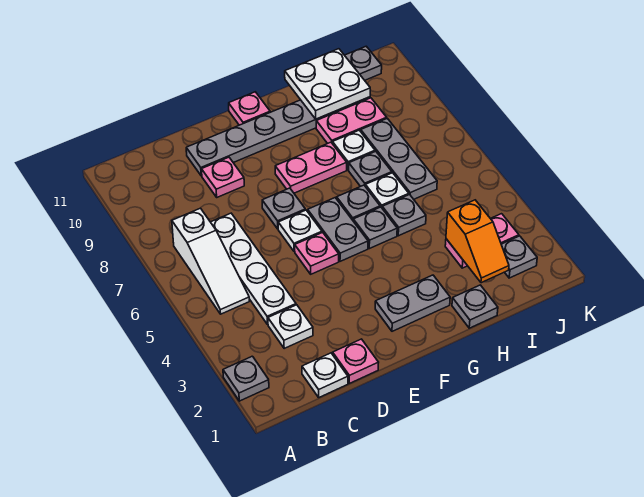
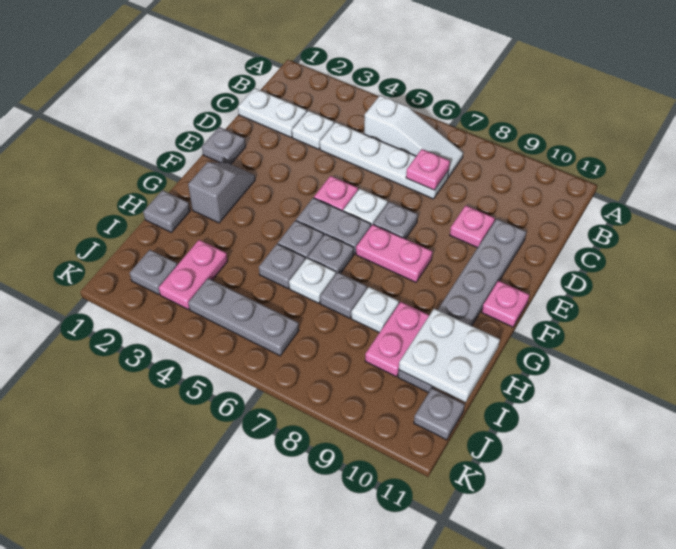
grey plate A2 level 1 -> grey plate E1 level 1
white slope B5:B7 level 1 top 7 -> white slope B5:B7 level 1 top 5
white plate C1 level 1 -> white plate C1:C2 level 1
pink plate D1 level 1 -> pink plate C7 level 2
grey plate F2:G2 level 1 -> grey slope F2:G2 level 1 top G
pink plate F8:G8 level 1 -> pink plate F7:F8 level 1
orange slope I2:I3 level 2 top 3 -> none
grey plate I6:I8 level 1 -> grey plate J4:J6 level 1

